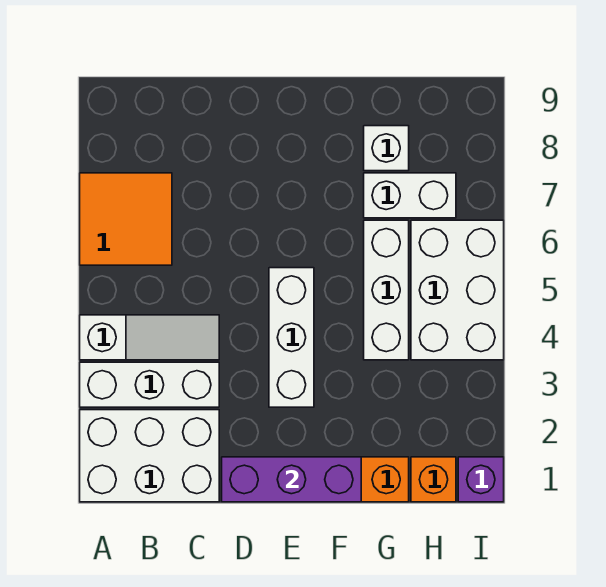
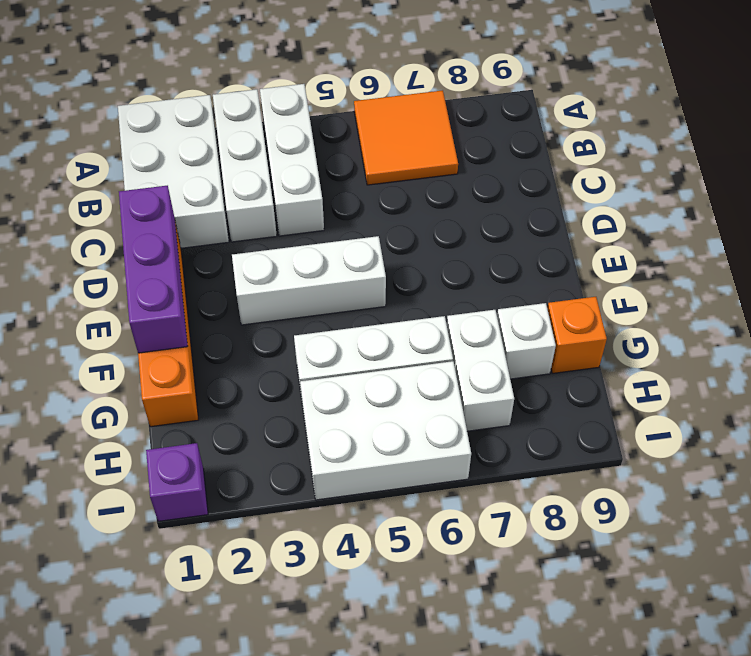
white slope A4:C4 level 1 top A -> white brick A4:C4 level 1
orange brick H1 level 1 -> orange brick G9 level 1

